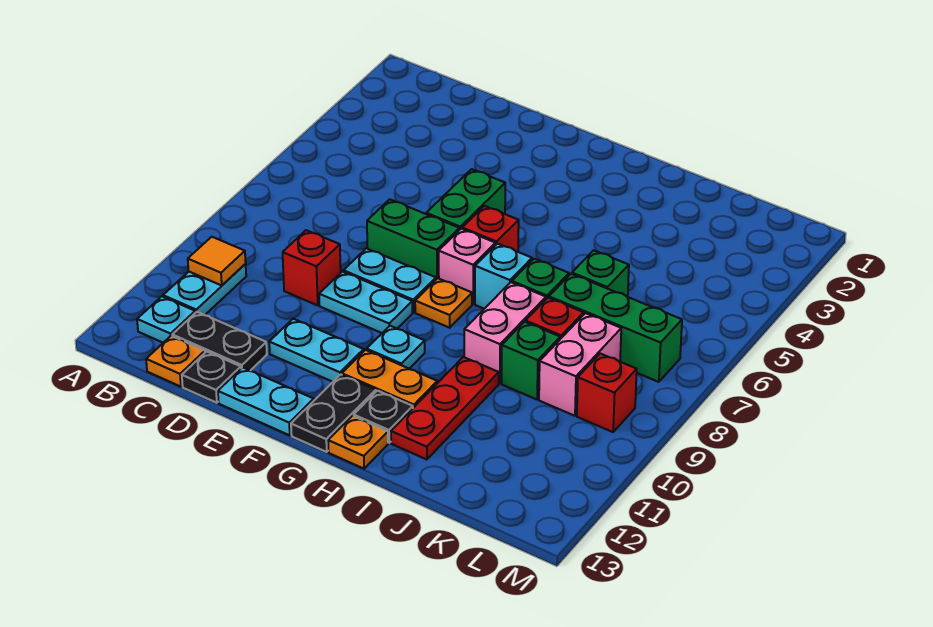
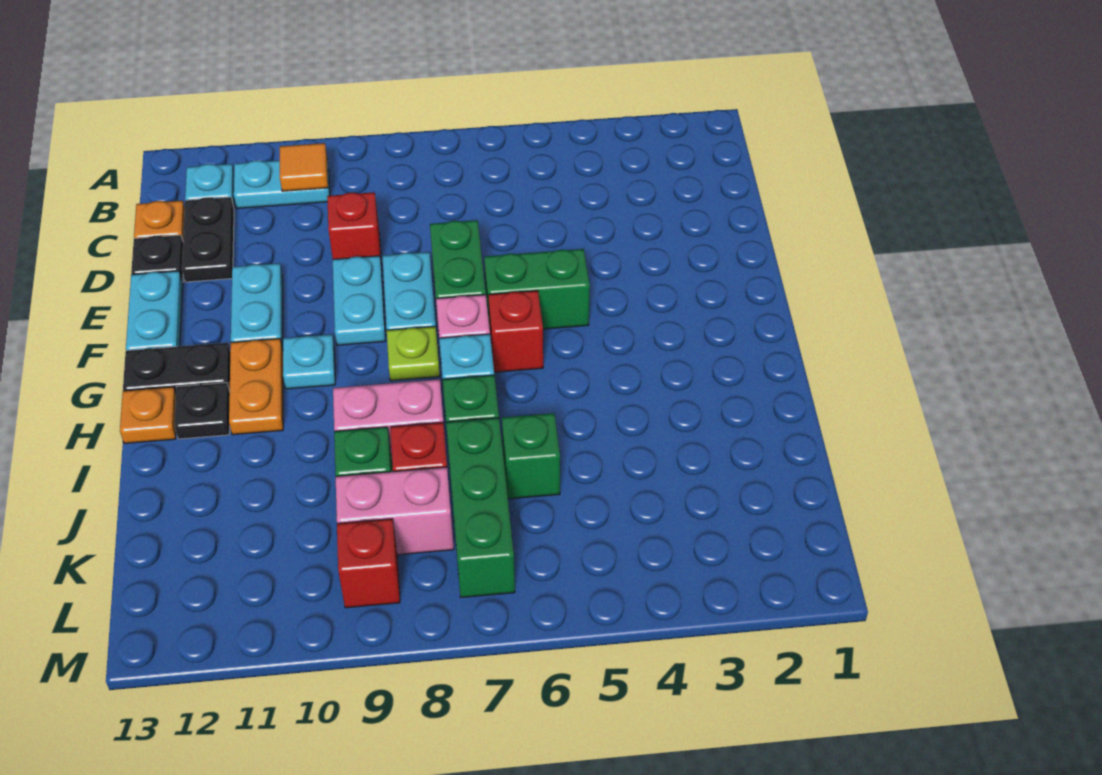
orange plate G8 level 1 -> lime plate G8 level 1
red plate I10:I12 level 1 -> none

